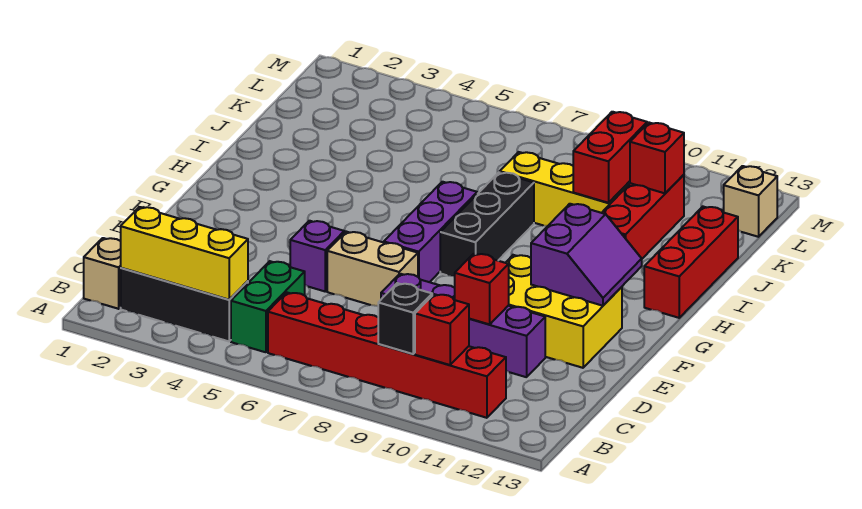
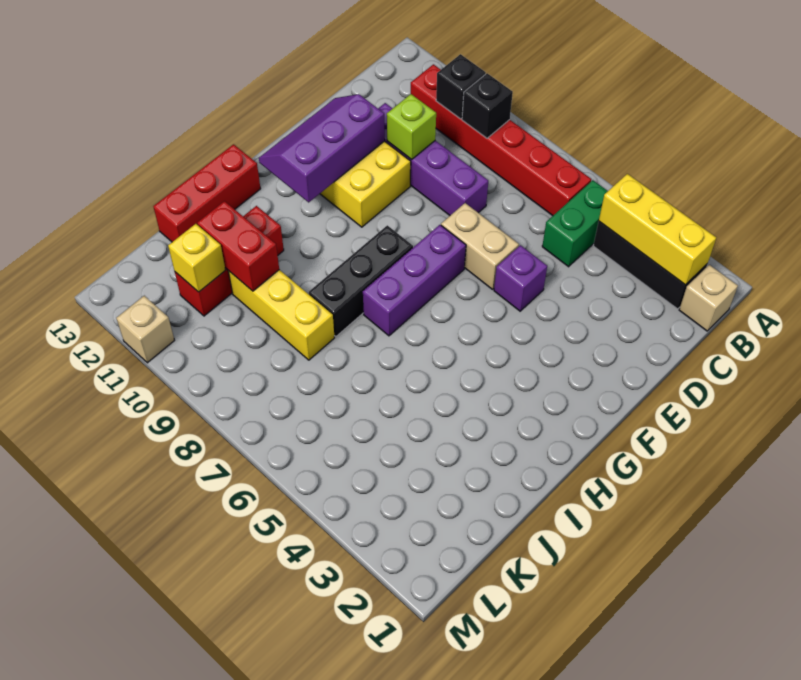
red brick B10 level 2 -> black brick B10 level 2
red brick D10 level 2 -> lime brick D10 level 2
purple slope F11:G12 level 2 top 11 -> purple slope E11:G12 level 2 top 11
red brick J10:K10 level 2 -> red brick J10:J11 level 2
red brick K11 level 2 -> yellow brick K11 level 2
tan brick L13 level 1 -> tan brick M11 level 1

